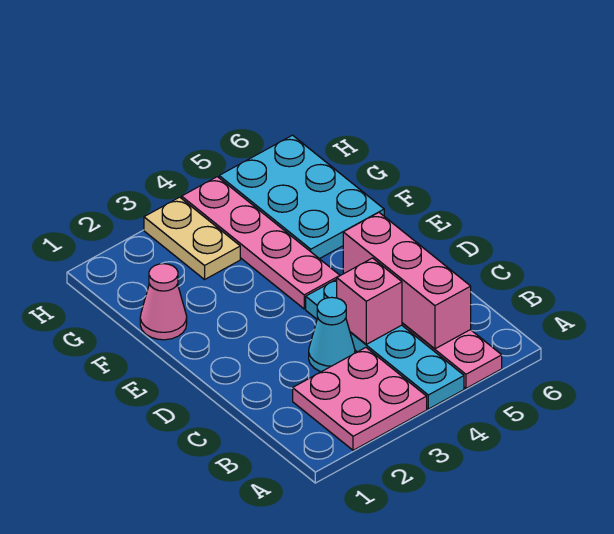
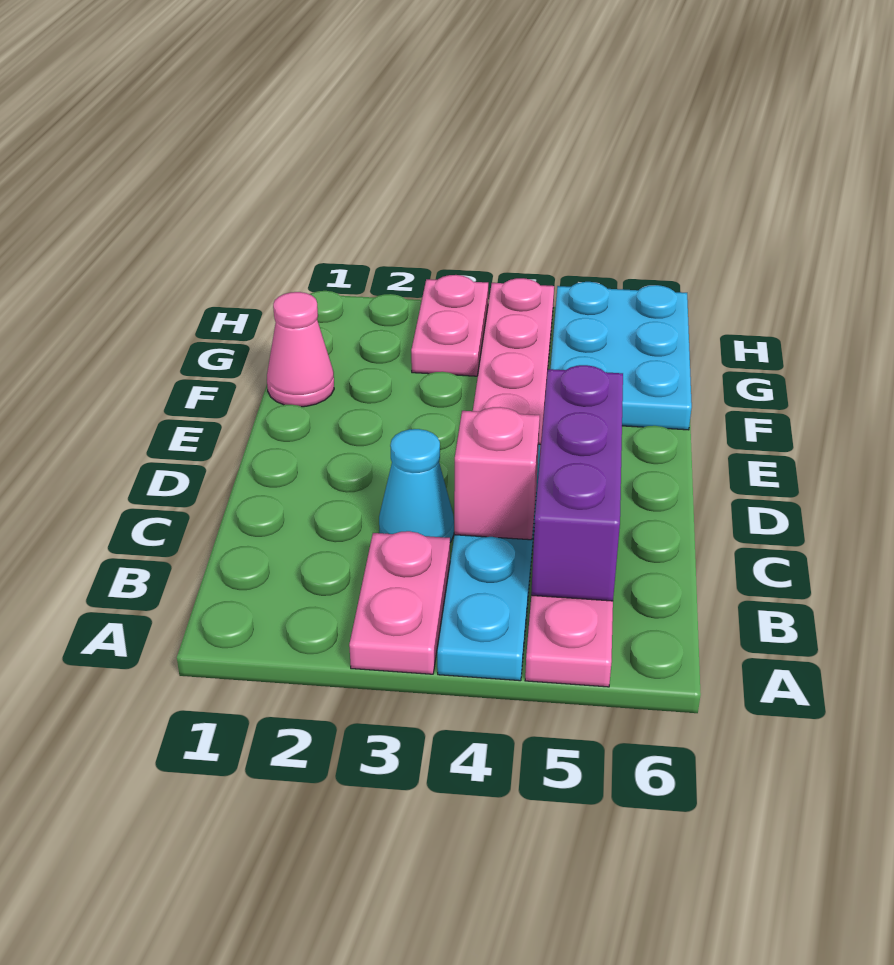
pink plate A2:B3 level 1 -> pink plate A3:B3 level 1
pink brick B5:D5 level 2 -> purple brick B5:D5 level 2
tan plate G3:H3 level 1 -> pink plate G3:H3 level 1

